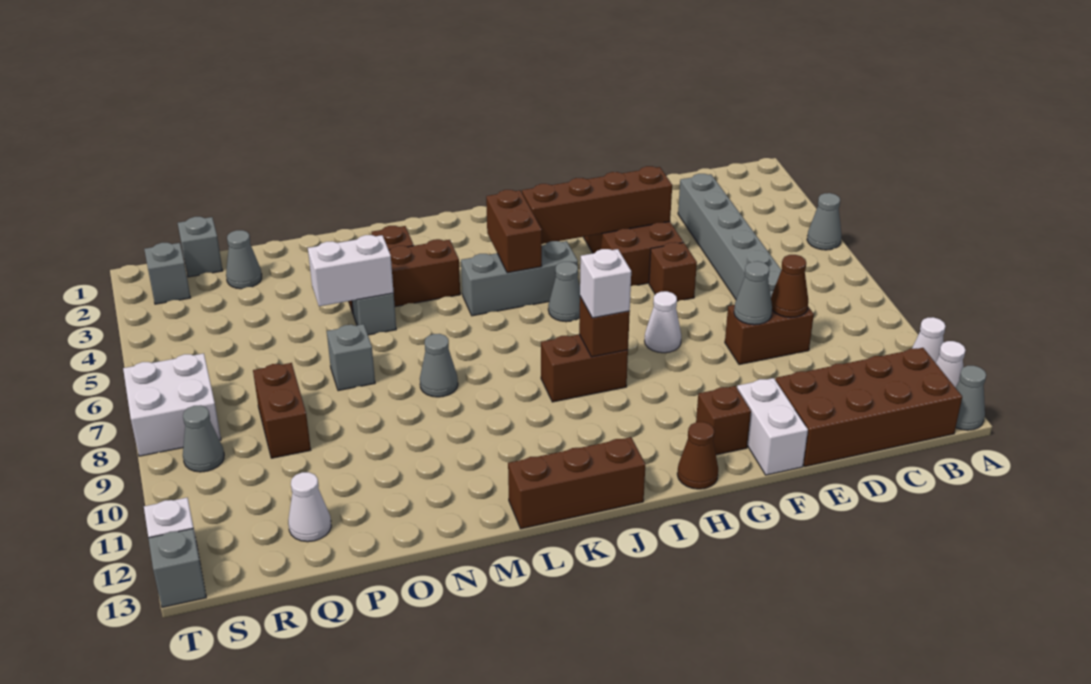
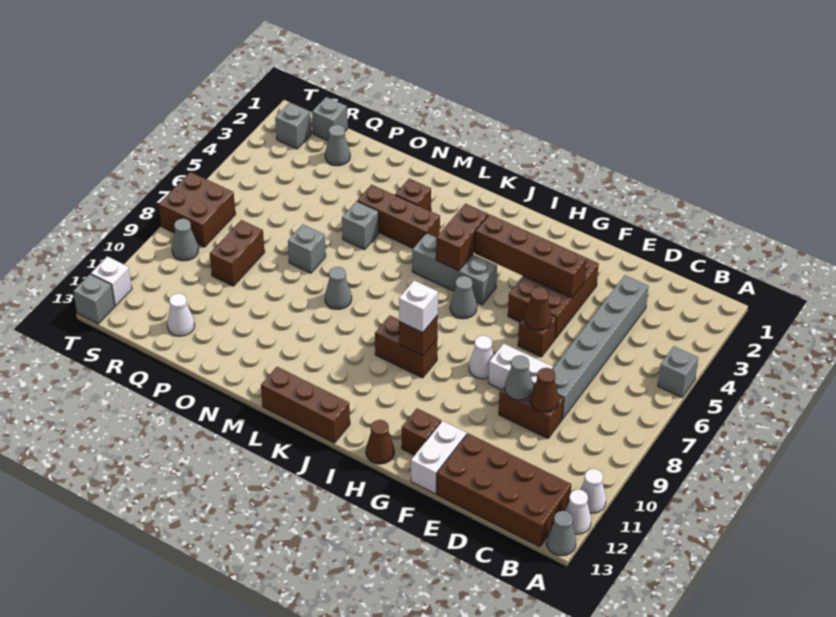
grey cone A5 level 1 -> grey brick A5 level 1
none -> brown cone F6 level 2
white brick N5:O5 level 2 -> white brick E8:F8 level 1
white brick S7:T8 level 1 -> brown brick S7:T8 level 1

